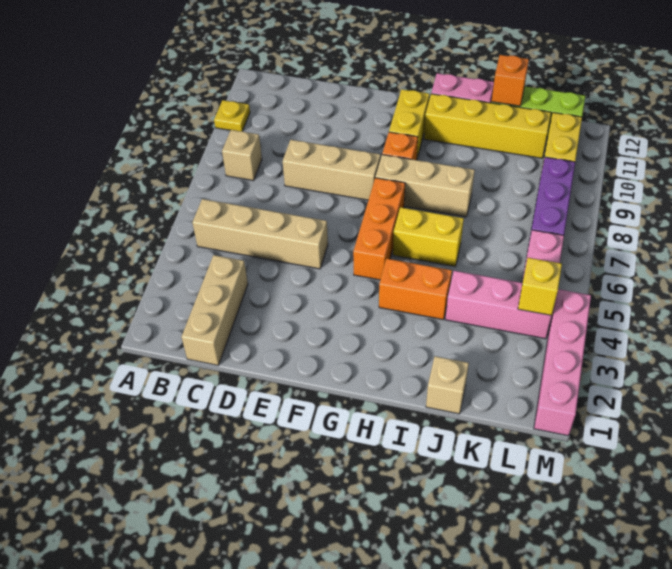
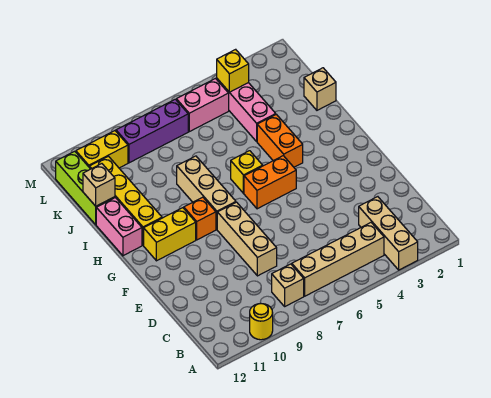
yellow plate A10 level 1 -> yellow round brick A10 level 1
tan brick B5:E5 level 1 -> tan brick B4:B7 level 1
tan brick C1:C3 level 1 -> tan brick A3:C3 level 1
orange brick G5:G7 level 1 -> orange brick G5:G6 level 1
yellow brick H6:I6 level 1 -> yellow brick H6 level 1
orange brick J12 level 2 -> tan brick J12 level 2
pink brick M1:M4 level 1 -> none

